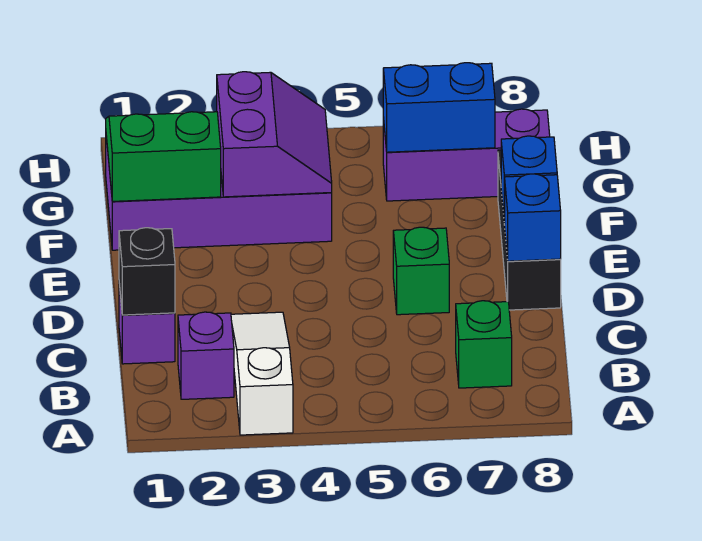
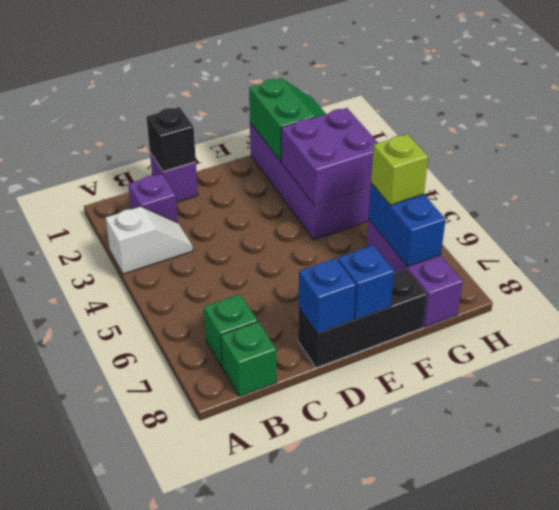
white slope A3:C3 level 1 top A -> white slope A3:B3 level 1 top A
green brick D6 level 1 -> green brick B8 level 1
purple slope F3:G4 level 2 top 3 -> purple brick F3:G4 level 2
none -> lime brick G6 level 3

